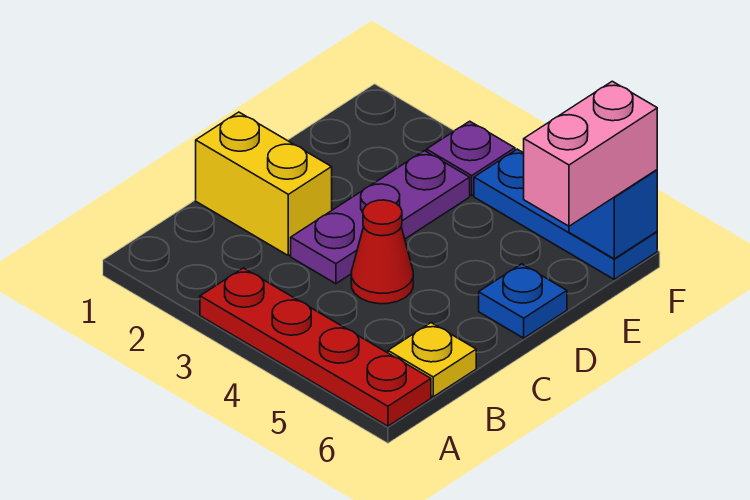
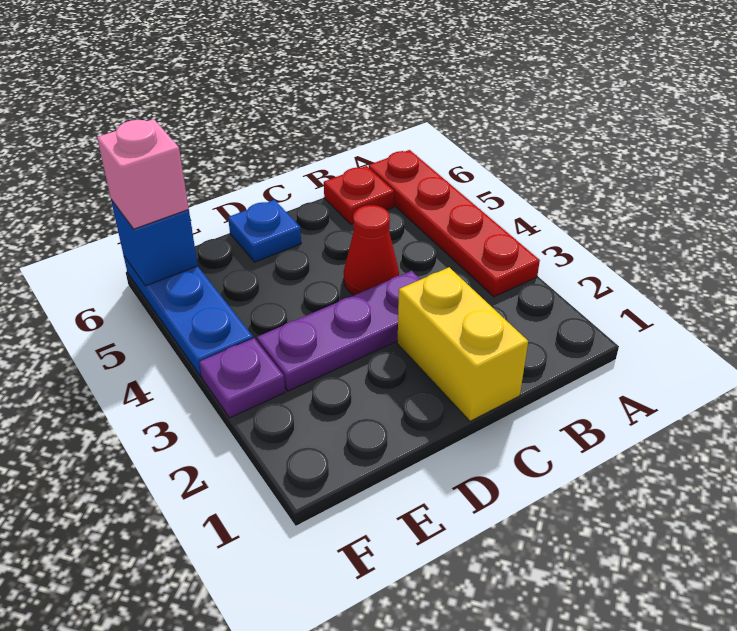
yellow plate B6 level 1 -> red plate B6 level 1
pink brick E6:F6 level 3 -> pink brick F6 level 3

